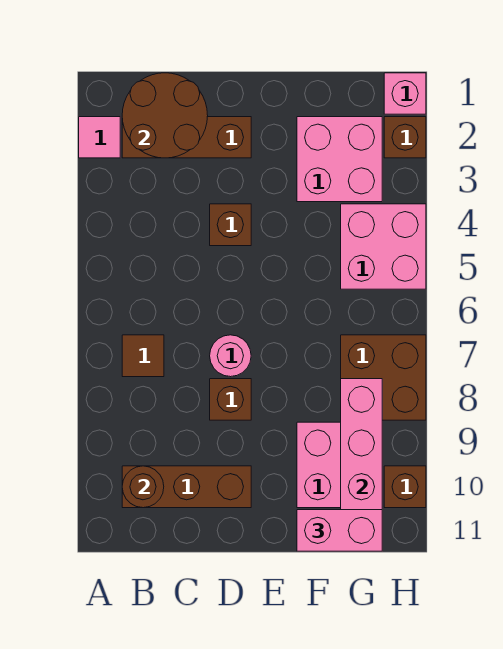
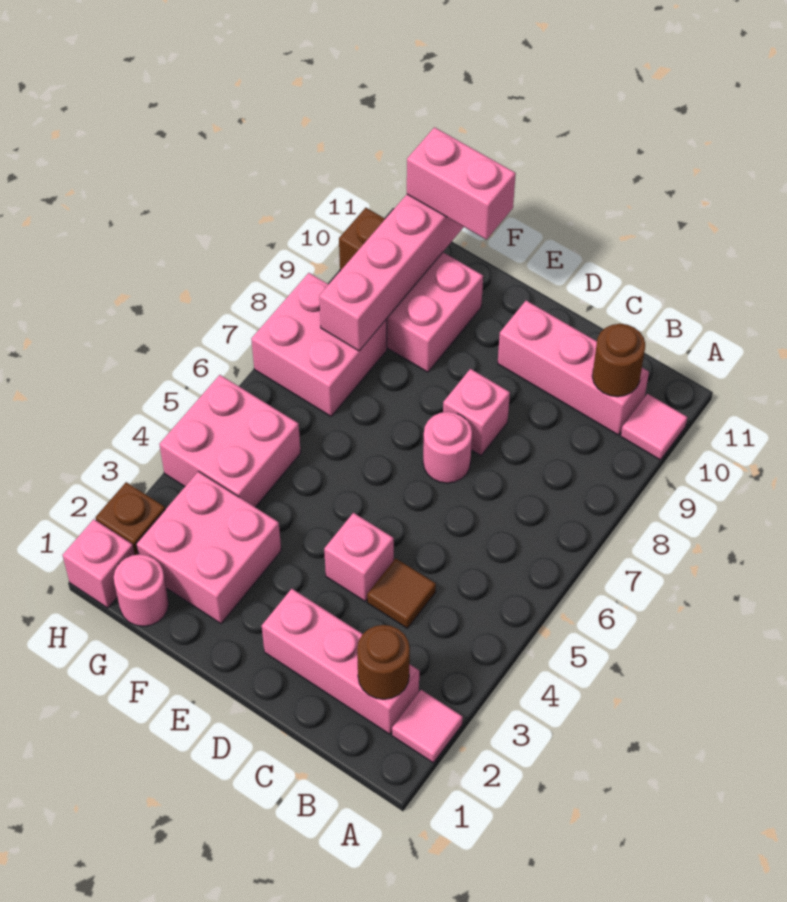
none -> pink tile A10 level 1
brown round brick B1:C2 level 2 -> brown round brick B2 level 2
brown brick B2:D2 level 1 -> pink brick B2:D2 level 1
brown tile B7 level 1 -> brown tile C4 level 1
brown brick B10:D10 level 1 -> pink brick B10:D10 level 1
brown brick D4 level 1 -> pink brick D4 level 1
brown brick D8 level 1 -> pink brick D8 level 1
none -> pink round brick G1 level 1
brown brick G7:H8 level 1 -> pink brick G7:H8 level 1

